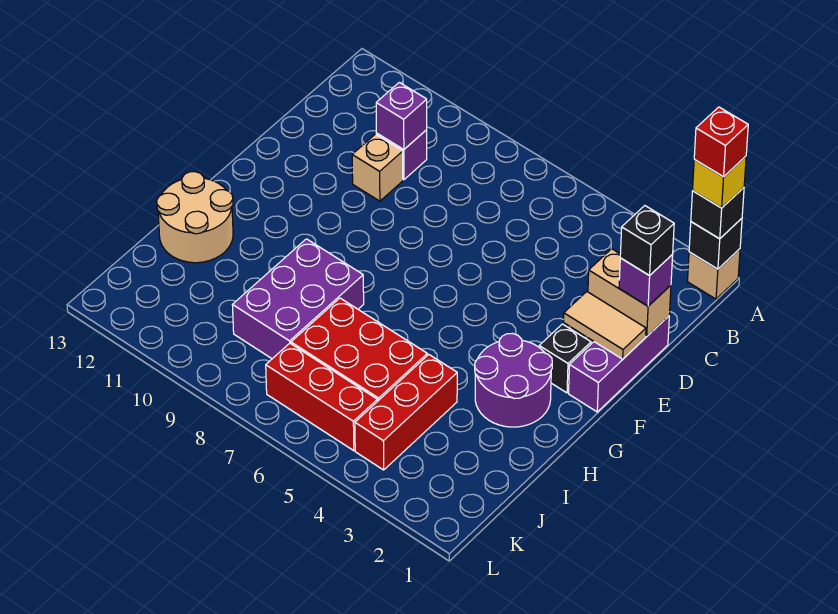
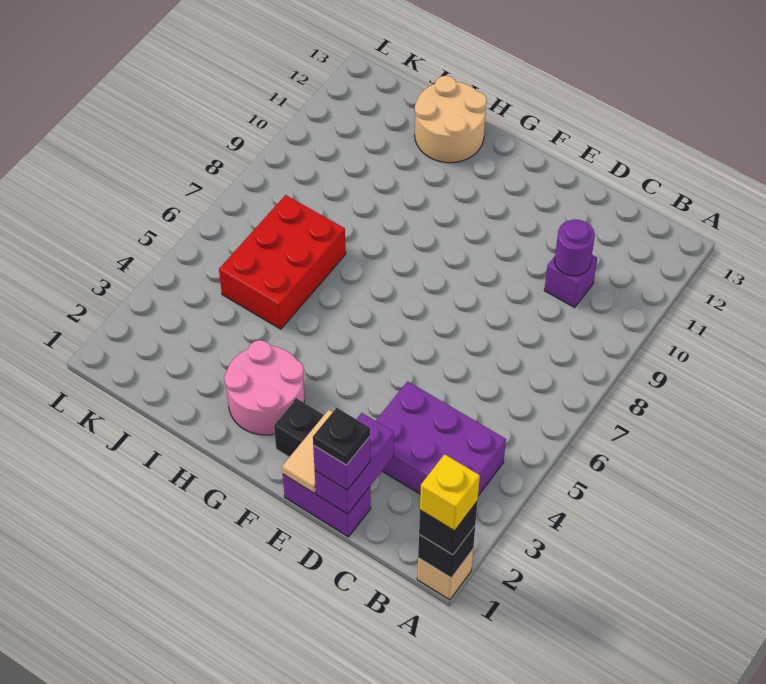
red brick A1 level 5 -> none
purple brick C10 level 2 -> purple round brick C10 level 2
purple brick D1:F1 level 1 -> purple brick D1:E1 level 1
tan brick D1:D2 level 2 -> purple brick D1:D2 level 2
black brick D1 level 4 -> black plate D1 level 4
tan brick D10 level 1 -> none
purple round brick G2:H3 level 1 -> pink round brick G2:H3 level 1
purple brick H8:J9 level 1 -> purple brick B3:D4 level 1
red brick I4:K4 level 1 -> none
red brick K5:K7 level 1 -> none

